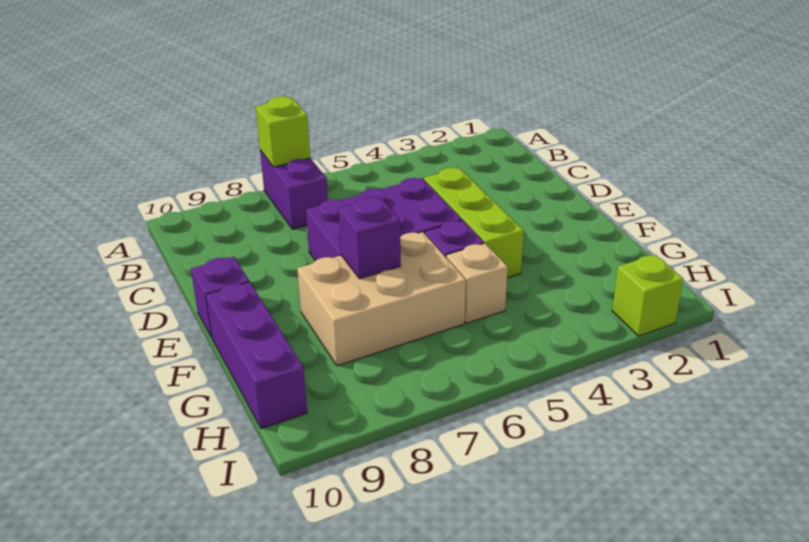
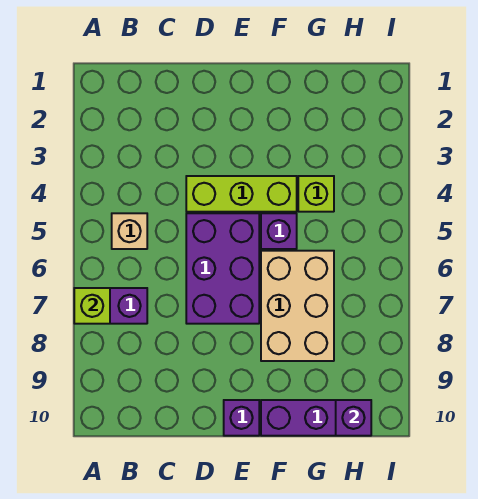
purple brick F7 level 2 -> purple brick H10 level 2
tan brick G5 level 1 -> tan brick B5 level 1
lime brick I2 level 1 -> lime brick G4 level 1

